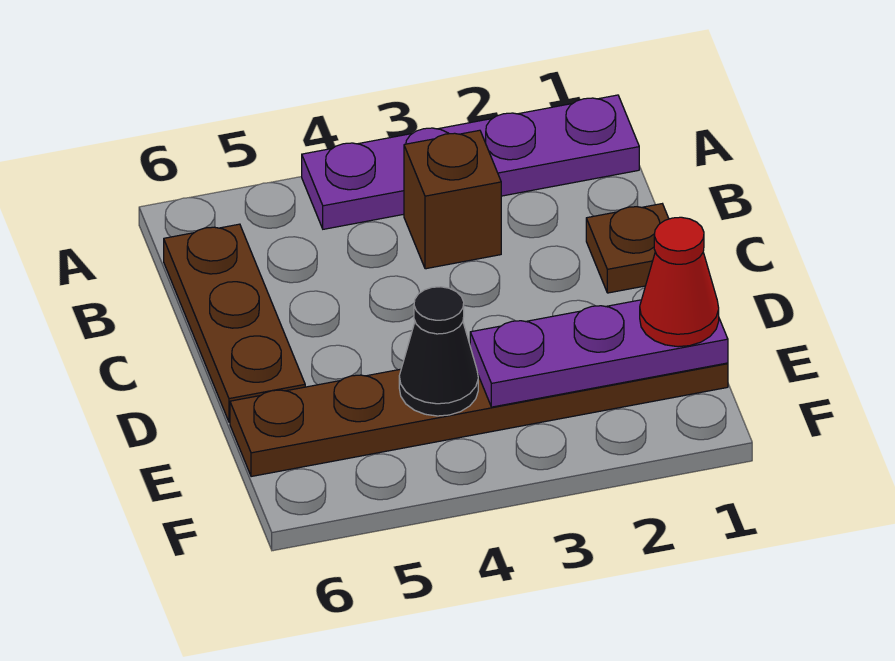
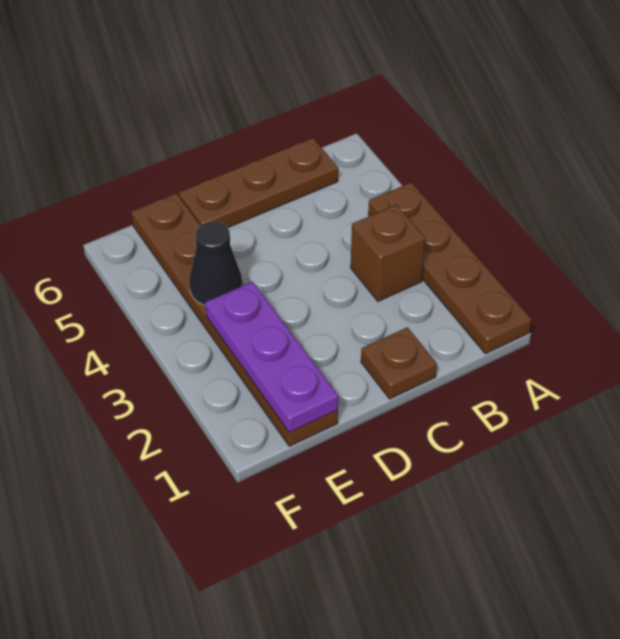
purple plate A1:A4 level 1 -> brown plate A1:A4 level 1
red cone E1 level 3 -> none

